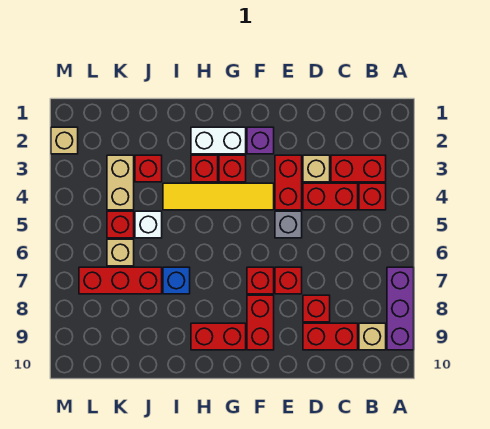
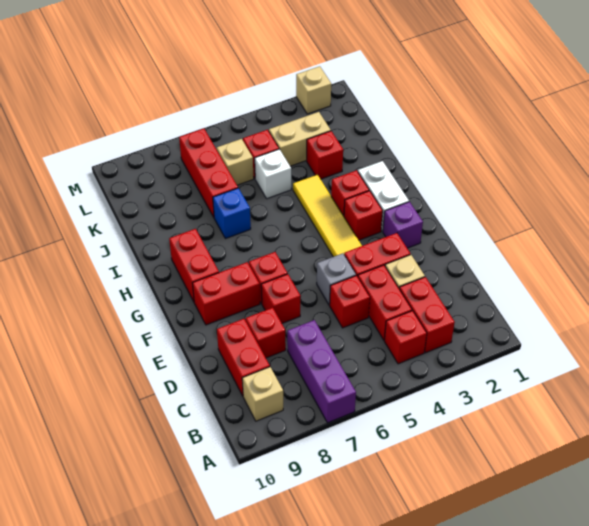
purple brick A7:A9 level 1 -> purple brick A7:C7 level 1
none -> red brick D5 level 1

